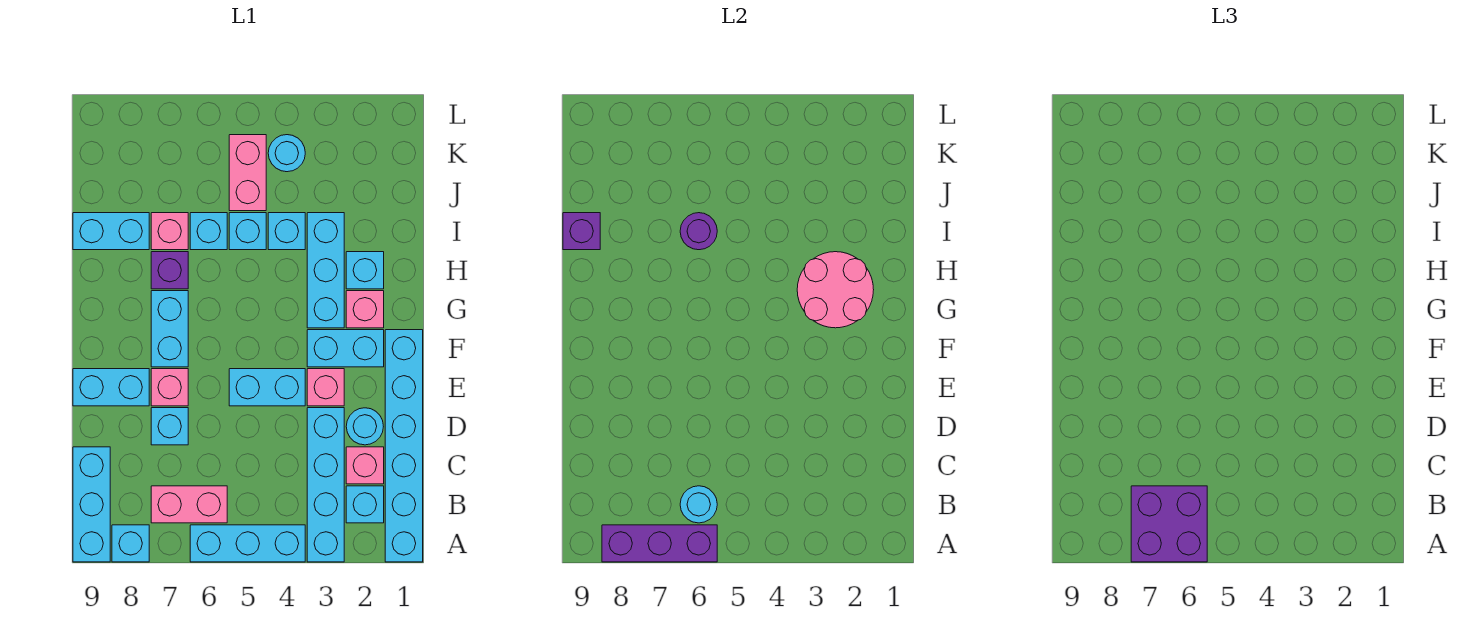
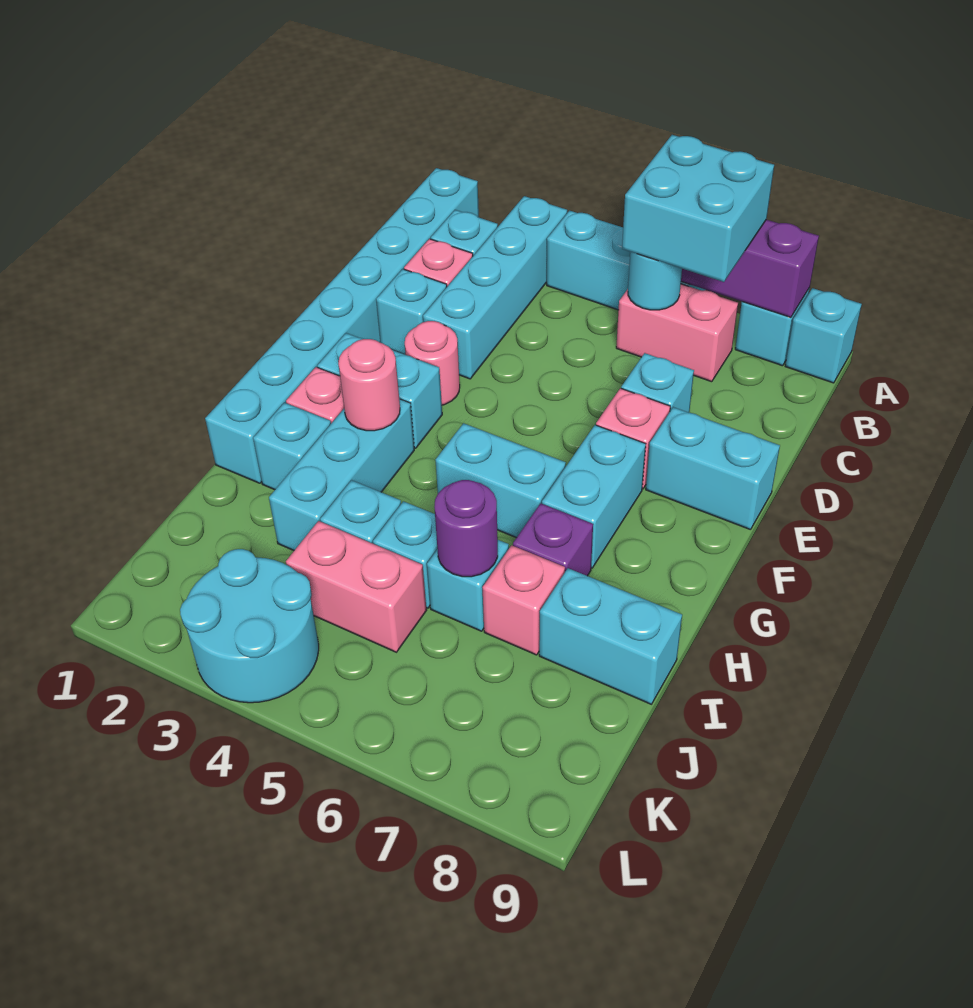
cyan brick A1:F1 level 1 -> cyan brick A1:H1 level 1
purple brick A6:B7 level 3 -> cyan brick A6:B7 level 3
cyan brick A9:C9 level 1 -> cyan brick A9 level 1
cyan round brick D2 level 1 -> cyan brick D2 level 1
pink brick E3 level 1 -> pink round brick E3 level 1
cyan brick E4:E5 level 1 -> cyan brick G5:G6 level 1
pink round brick G2:H3 level 2 -> pink round brick G3 level 2
purple brick I9 level 2 -> none
pink brick J5:K5 level 1 -> pink brick J4:J5 level 1
cyan round brick K4 level 1 -> cyan round brick K3:L4 level 1

